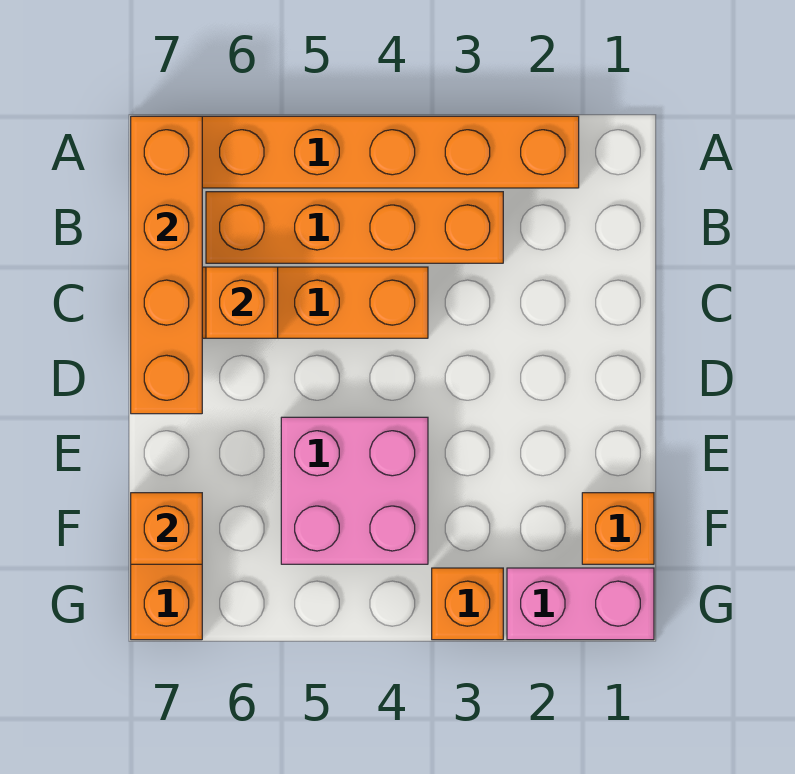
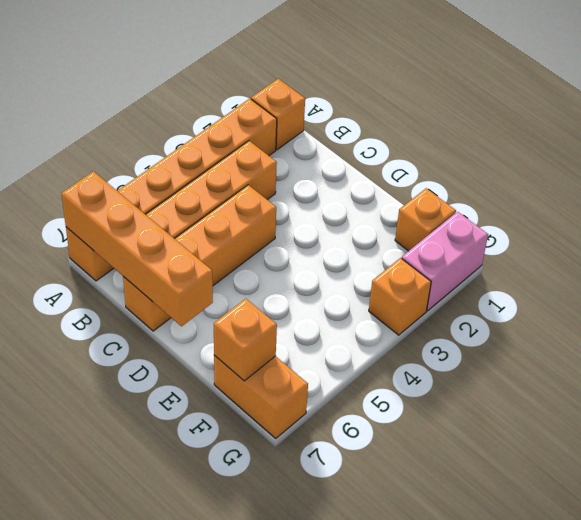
orange brick C6 level 2 -> orange brick A1 level 1
pink brick E4:F5 level 1 -> none

